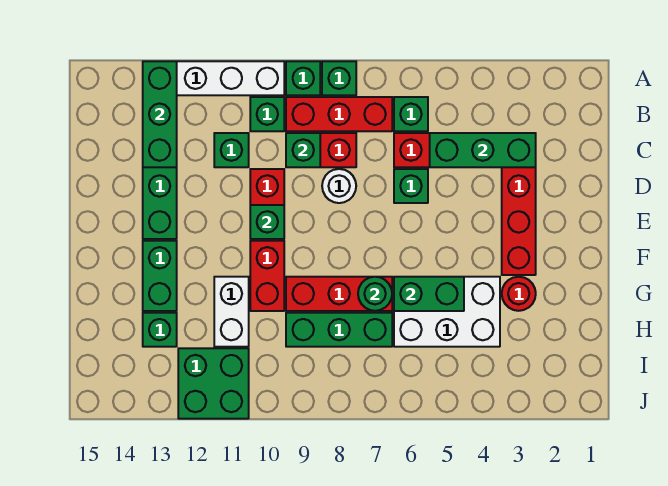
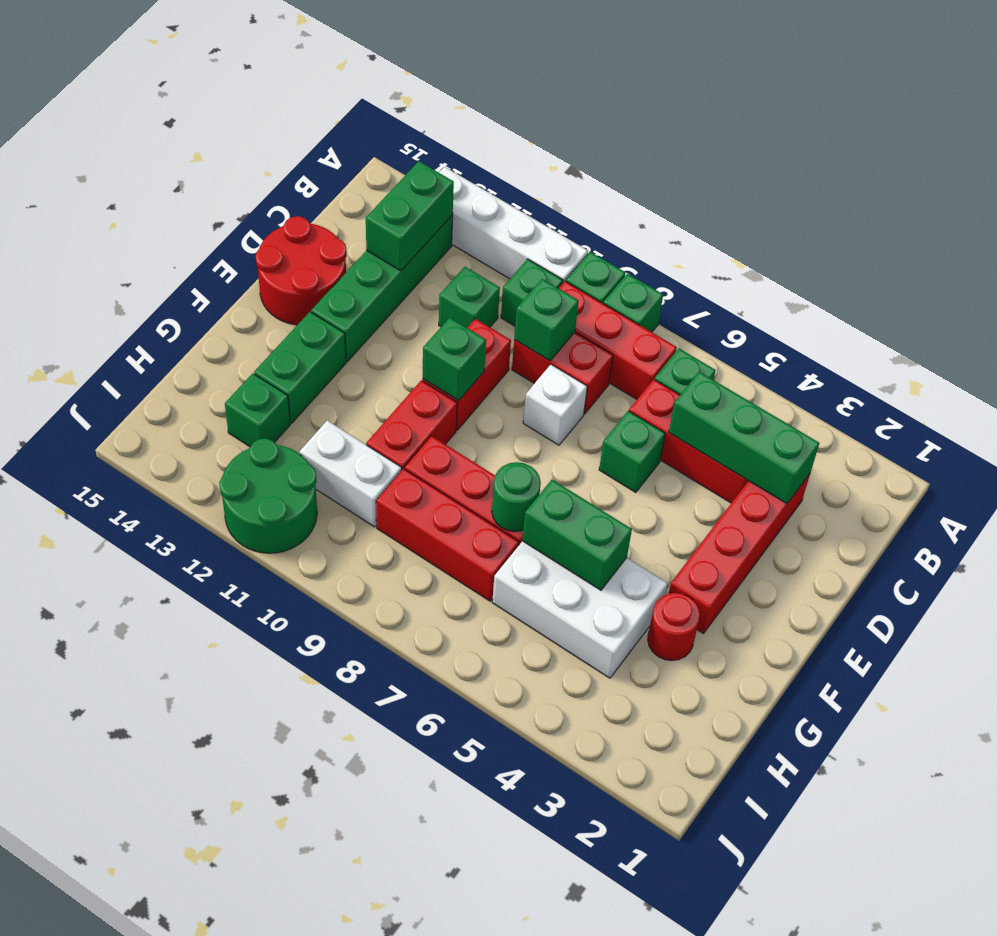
green brick A13:C13 level 2 -> green brick B13:C13 level 2
white round brick D8 level 1 -> white brick D8 level 1
none -> red round brick D14:E15 level 1
white brick G11:H11 level 1 -> white brick H10:H11 level 1
green brick H7:H9 level 1 -> red brick H7:H9 level 1
green brick I11:J12 level 1 -> green round brick I11:J12 level 1

